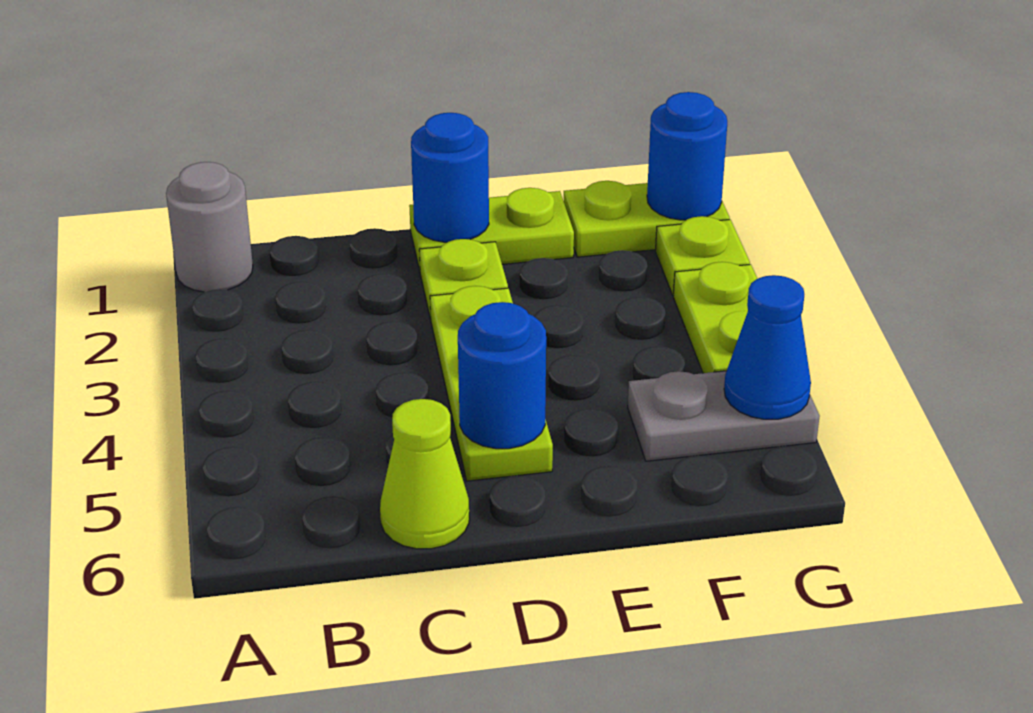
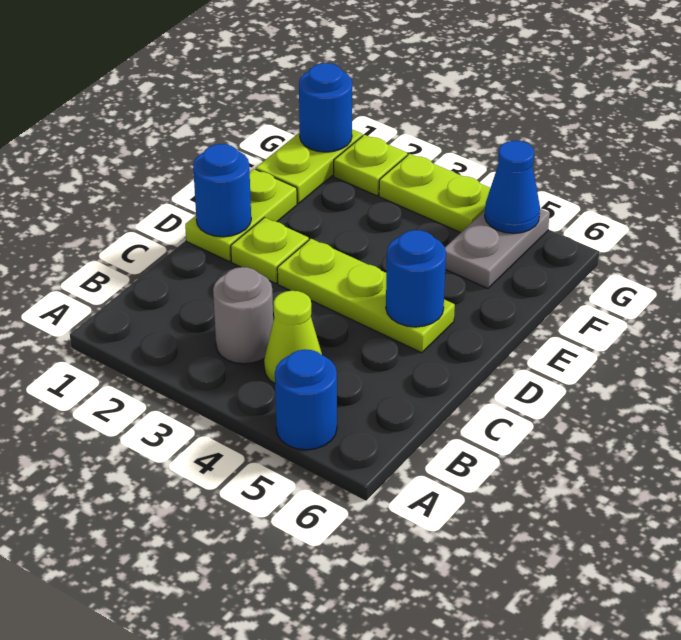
grey round brick A1 level 1 -> grey round brick B3 level 1
none -> blue round brick A5 level 1
lime cone C6 level 1 -> lime cone B4 level 1

